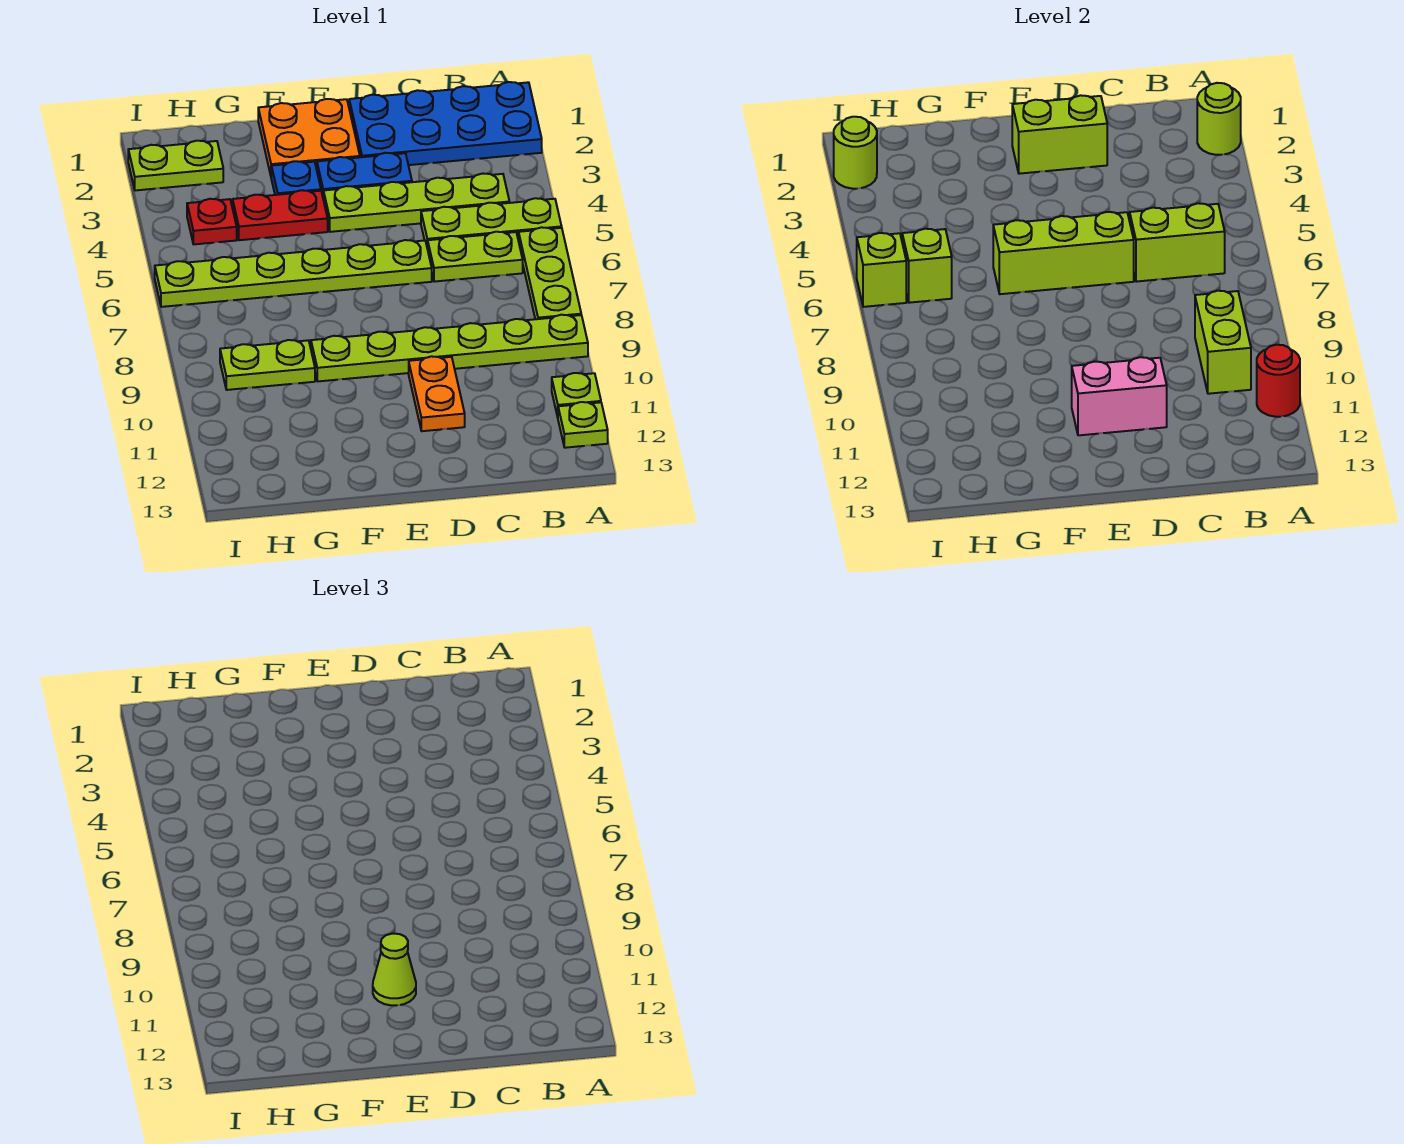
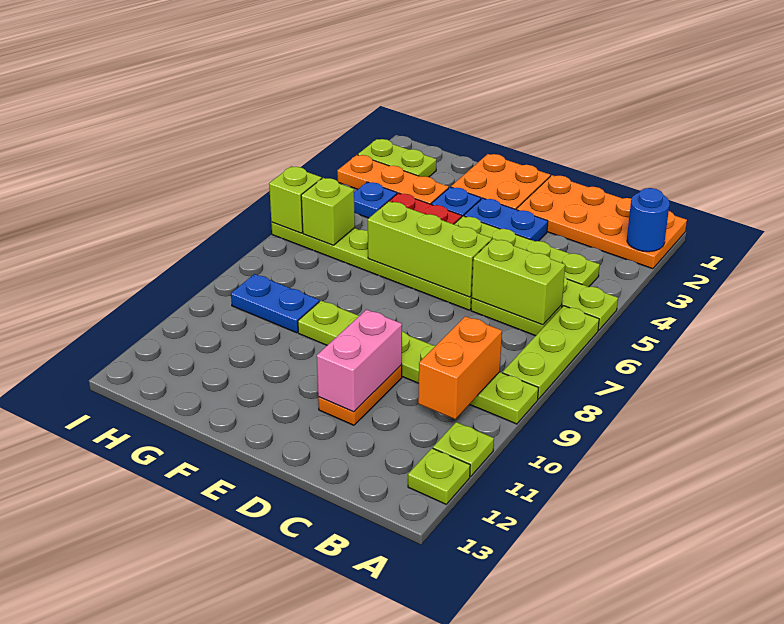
blue plate A1:D2 level 1 -> orange plate A1:D2 level 1
lime round brick A2 level 2 -> blue round brick A2 level 2
red round brick A11 level 2 -> none
lime brick B9:B10 level 2 -> orange brick B9:B10 level 2
lime brick D2:E2 level 2 -> none
pink brick D11:E11 level 2 -> pink brick D10:D11 level 2
lime cone E11 level 3 -> none
none -> orange plate G3:I3 level 1
lime plate G9:H9 level 1 -> blue plate G9:H9 level 1
red plate H4 level 1 -> blue plate H4 level 1
lime round brick I2 level 2 -> none

